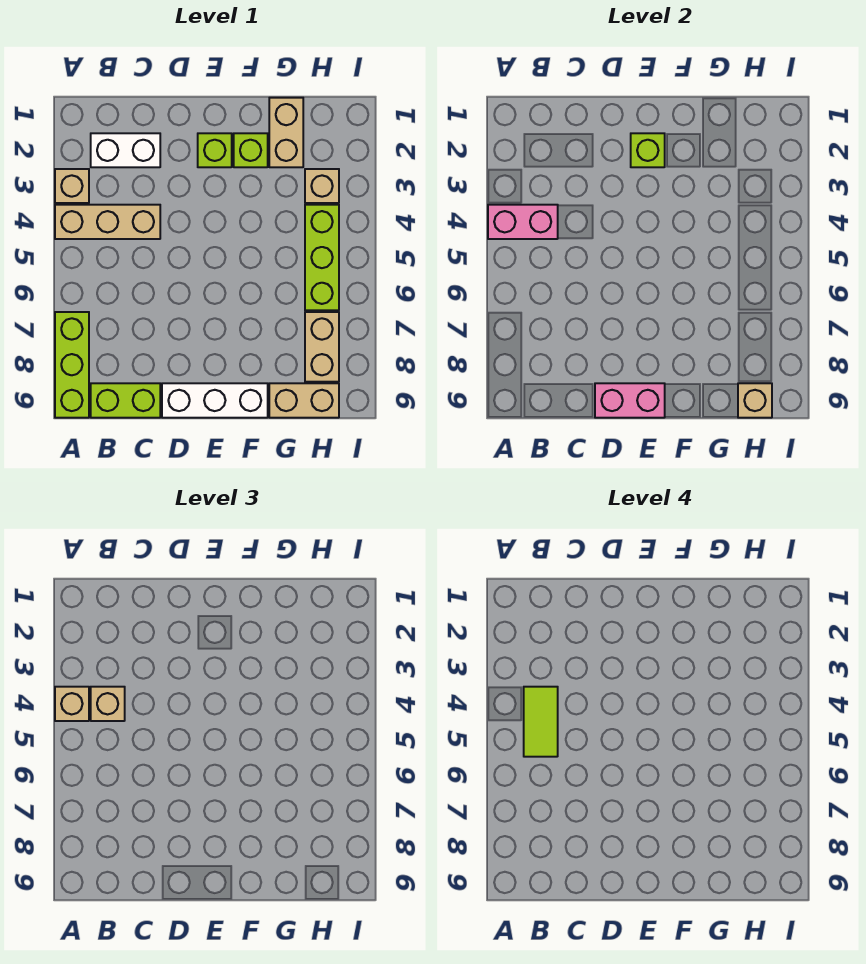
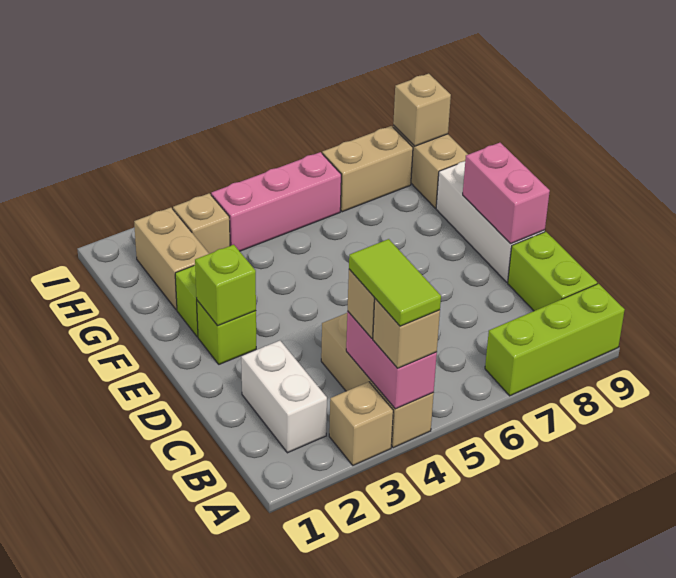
lime tile B4:B5 level 4 -> lime tile A4:B4 level 4
tan brick G1:G2 level 1 -> tan brick G2:H2 level 1
lime brick H4:H6 level 1 -> pink brick H4:H6 level 1

